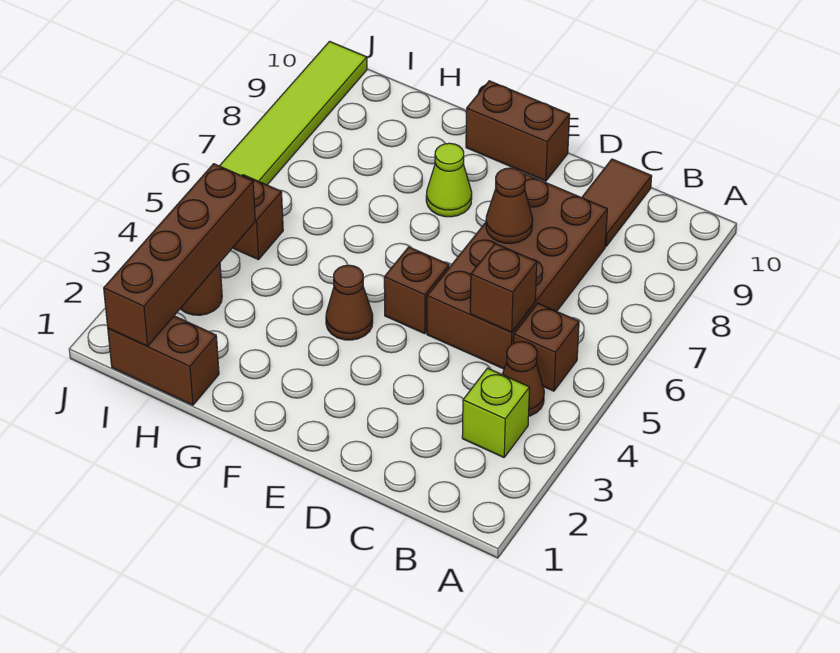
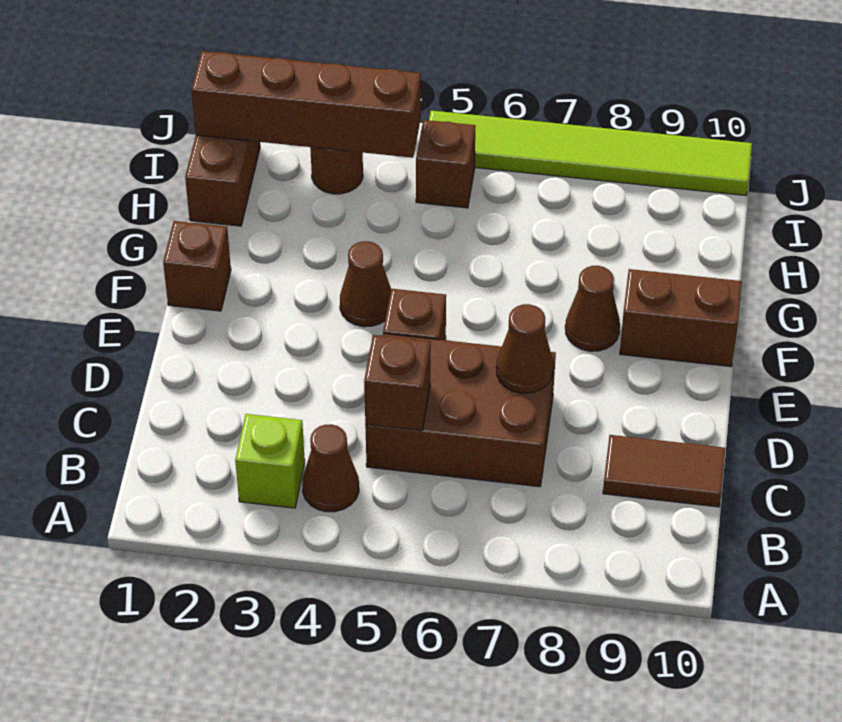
brown brick B5 level 1 -> brown brick F1 level 1
brown brick C5:D8 level 1 -> brown brick C5:D7 level 1
brown brick E10:F10 level 1 -> brown brick F9:F10 level 1
lime cone F8 level 1 -> brown cone F8 level 1

